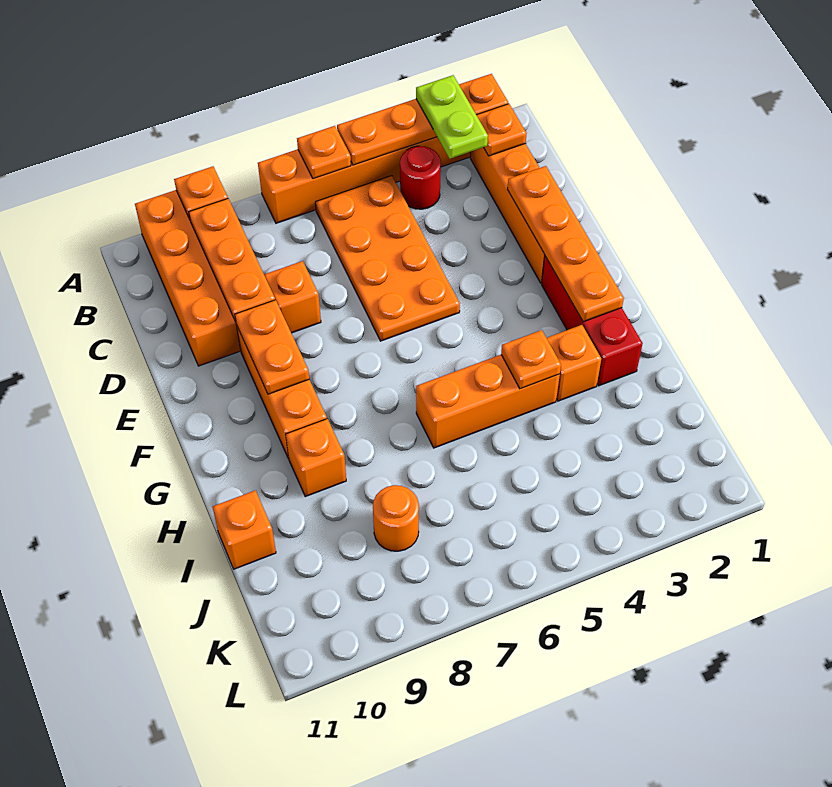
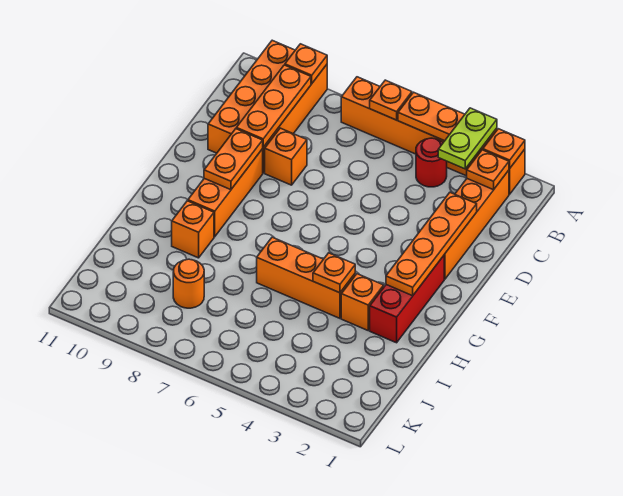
orange plate B5:E6 level 1 -> none
orange brick I11 level 1 -> none

